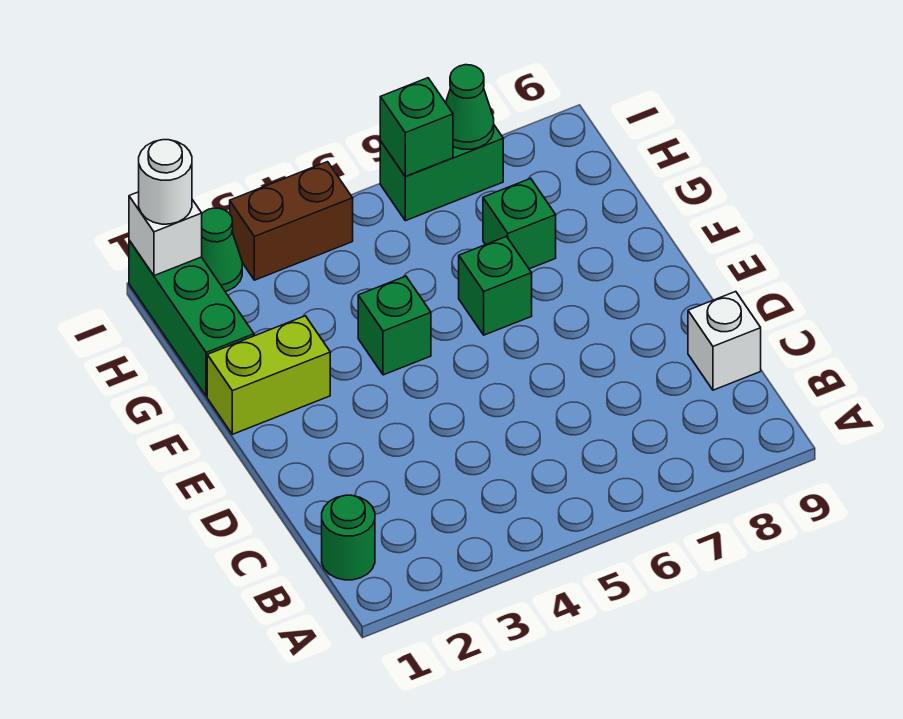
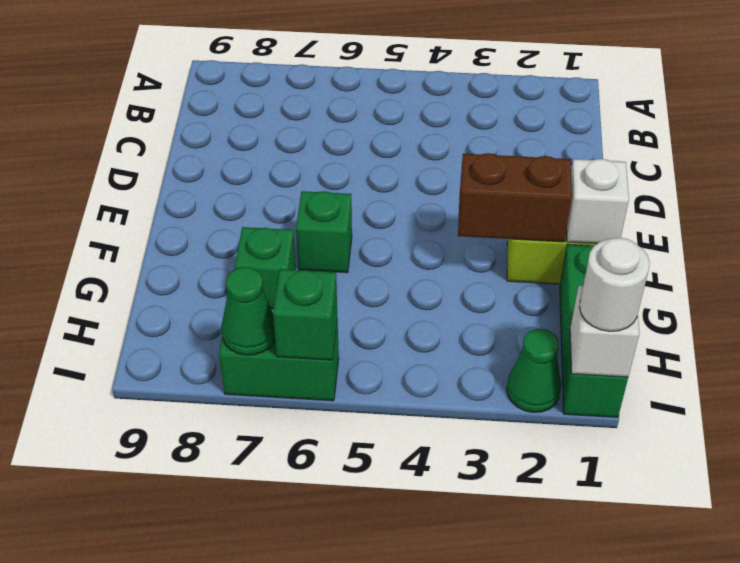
green round brick B1 level 1 -> none
white brick C9 level 1 -> white brick F1 level 2
green brick F4 level 1 -> none
brown brick I3:I4 level 1 -> brown brick F2:F3 level 2

